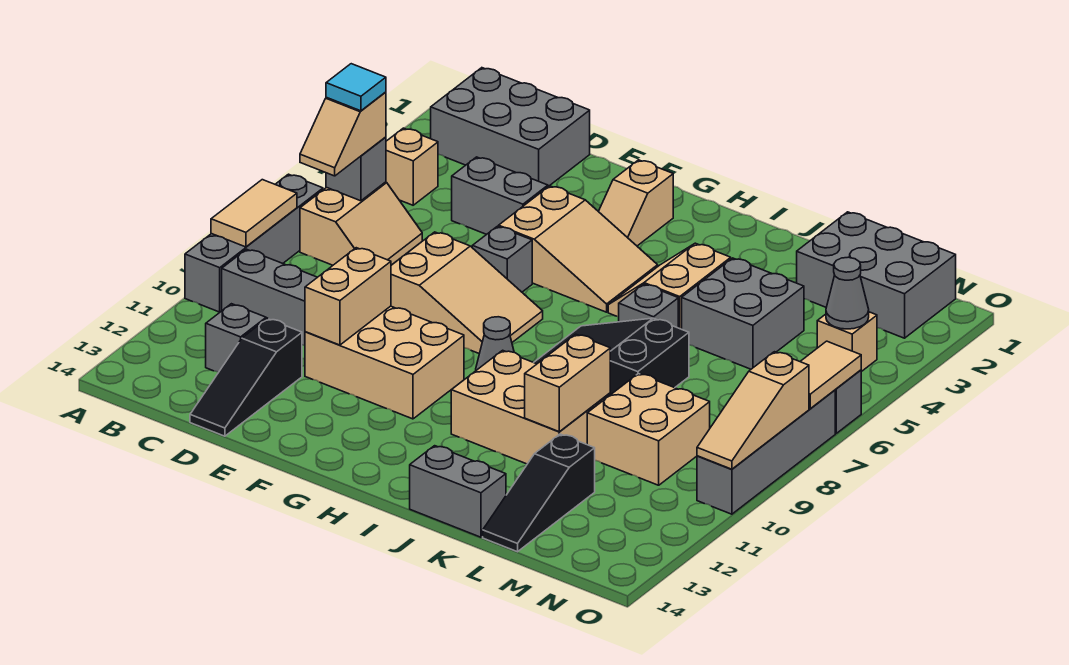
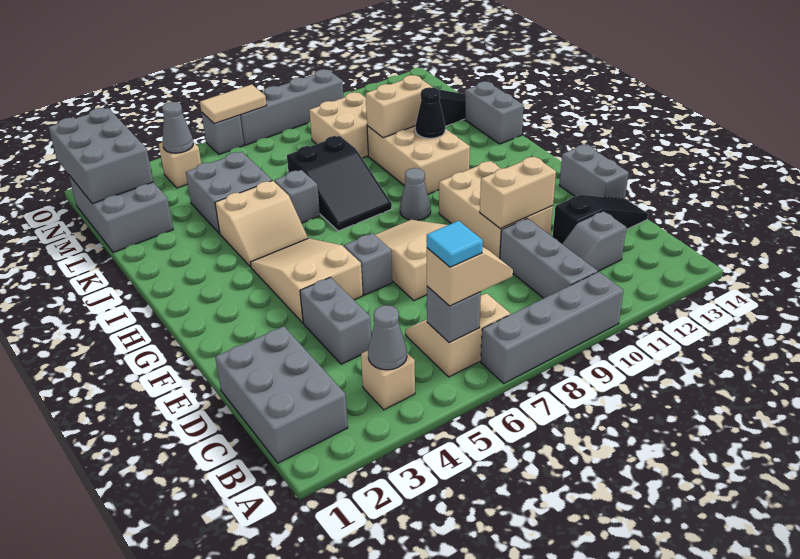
tan tile A8:A9 level 2 -> none
none -> grey cone B4 level 2
none -> grey brick E14:F14 level 1
tan slope G2:G3 level 1 top 2 -> none
none -> black cone J11 level 2
none -> grey brick M1:O2 level 2
tan slope O8:O10 level 2 top 8 -> none

